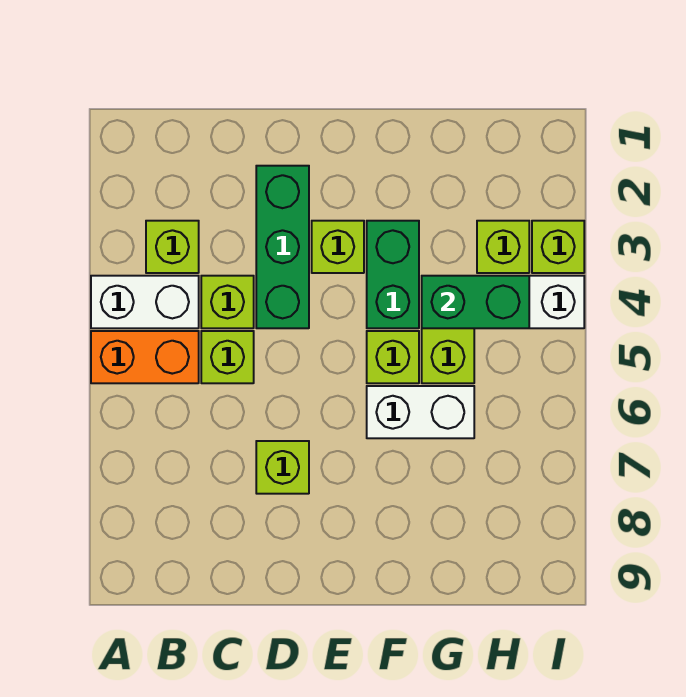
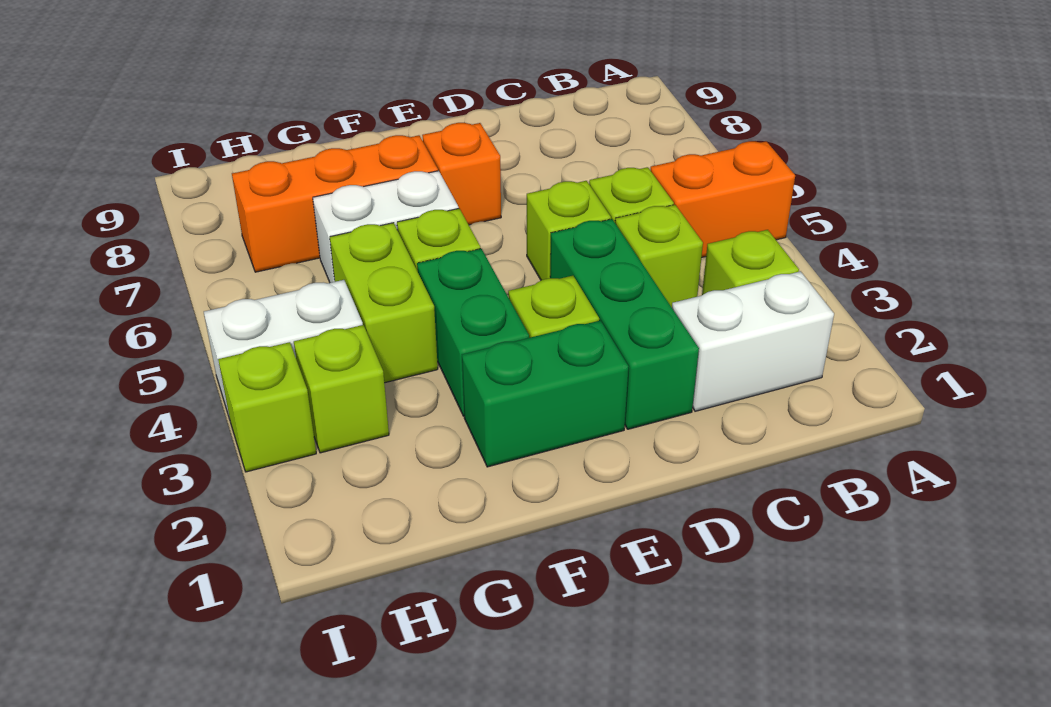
white brick A4:B4 level 1 -> white brick B2:C2 level 1
lime brick D7 level 1 -> lime brick D5 level 1
none -> orange brick E7 level 1
none -> orange brick F7:H7 level 1
green brick G4:H4 level 2 -> green brick E2:F2 level 1

